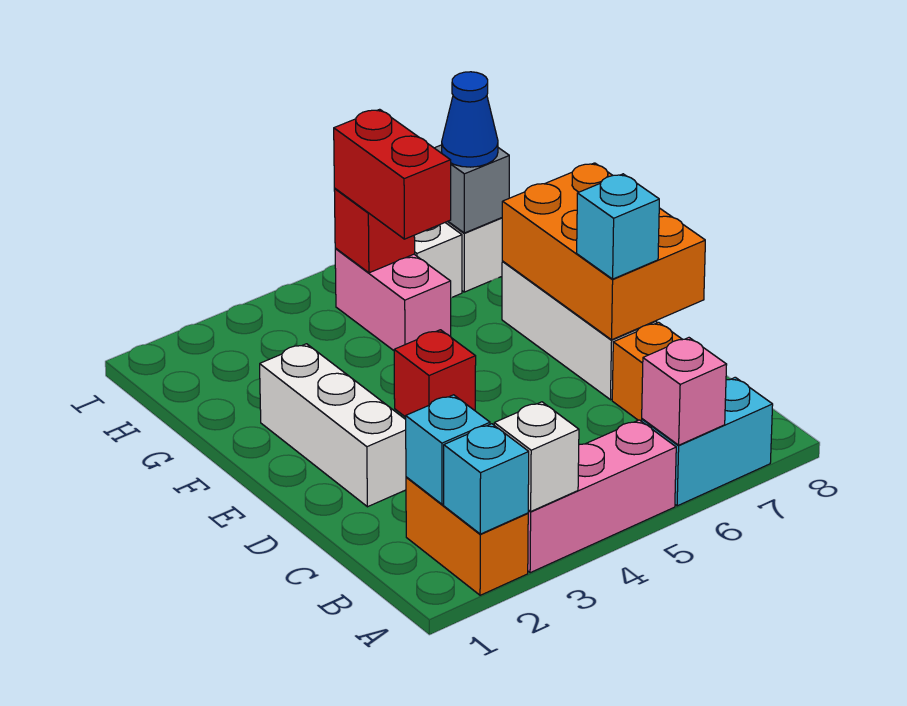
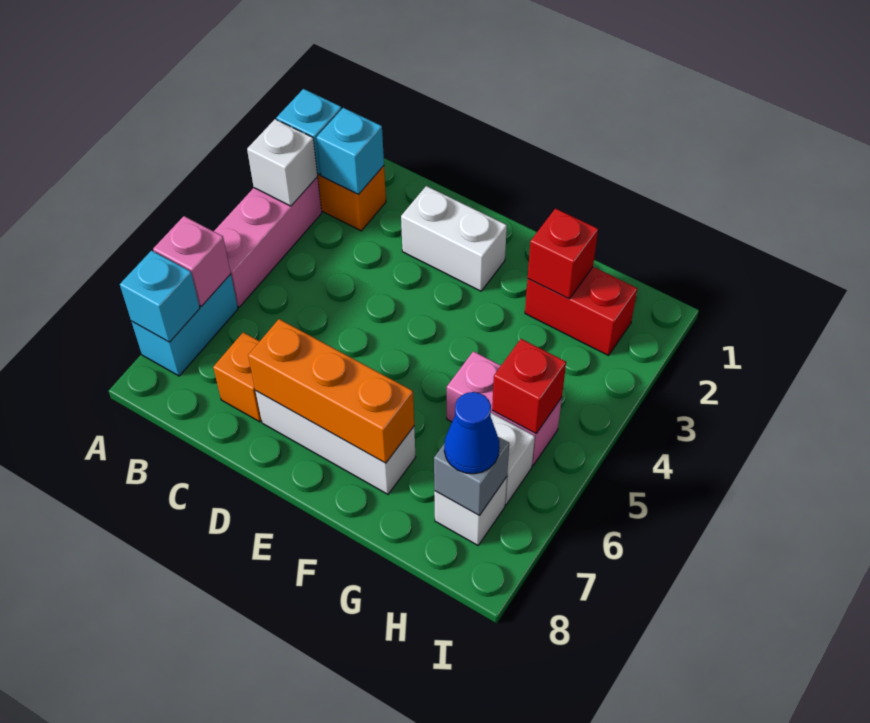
white brick D2:F2 level 1 -> white brick D2:E2 level 1
orange brick D7:F8 level 2 -> orange brick D7:F7 level 2
cyan brick D7 level 3 -> cyan brick A7 level 2
red brick E4 level 1 -> red brick G2 level 2
red brick G5:H5 level 3 -> red brick G2:H2 level 1

